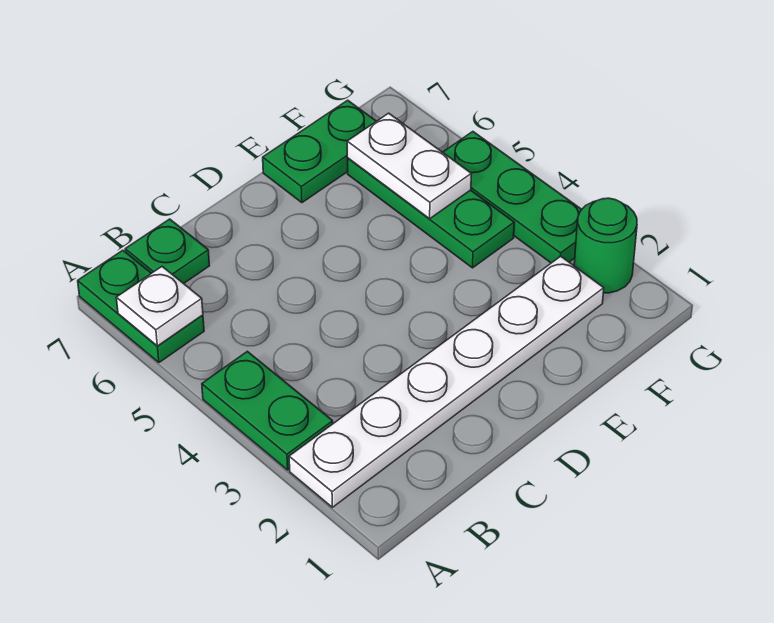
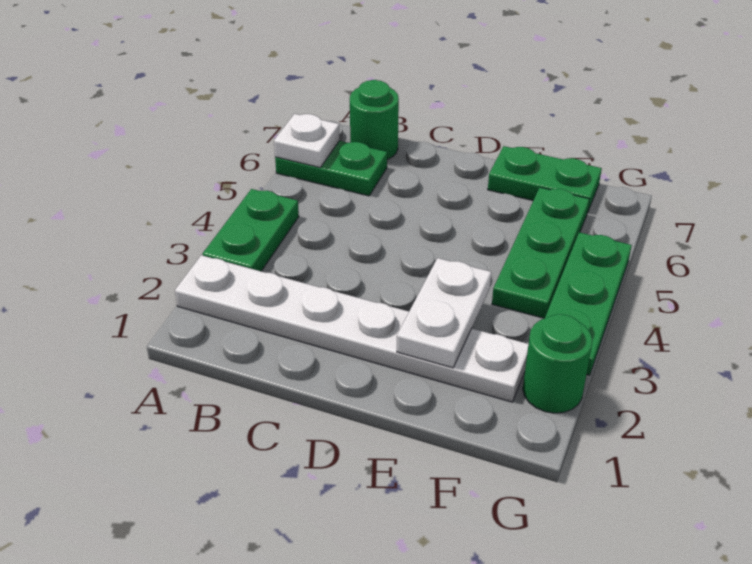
green plate A6:A7 level 1 -> green plate A6:B6 level 1
green plate B7 level 1 -> green round brick B7 level 1
white plate F5:F6 level 2 -> white plate E2:E3 level 2

